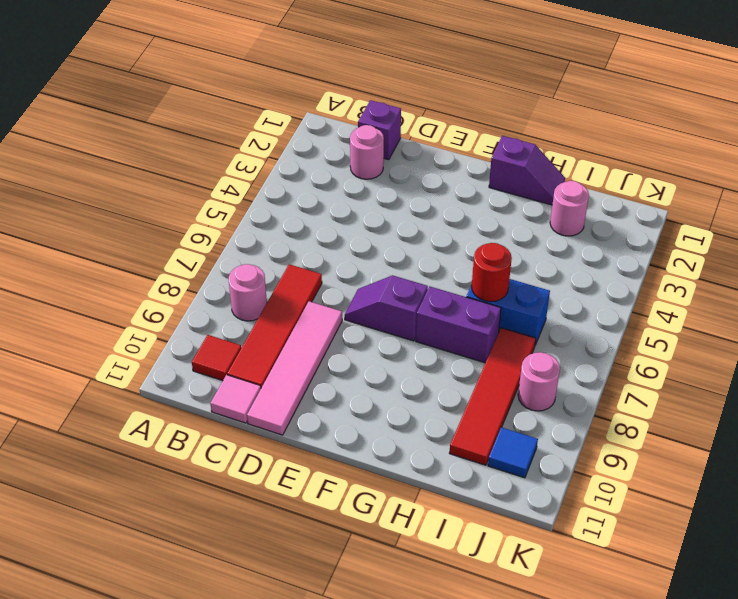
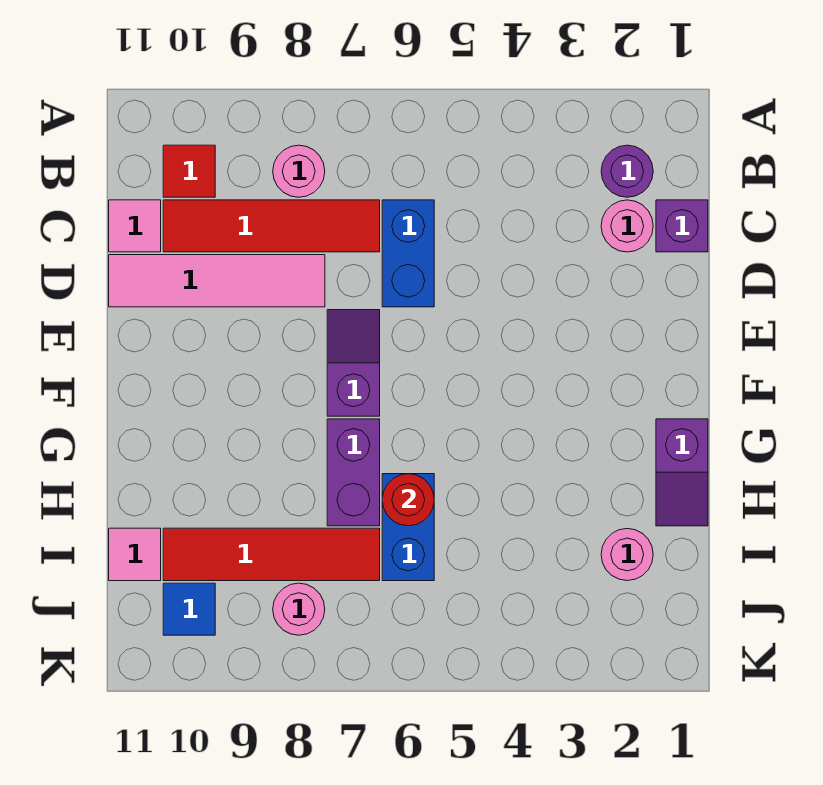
none -> purple round brick B2 level 1
none -> blue brick C6:D6 level 1
none -> pink tile I11 level 1

